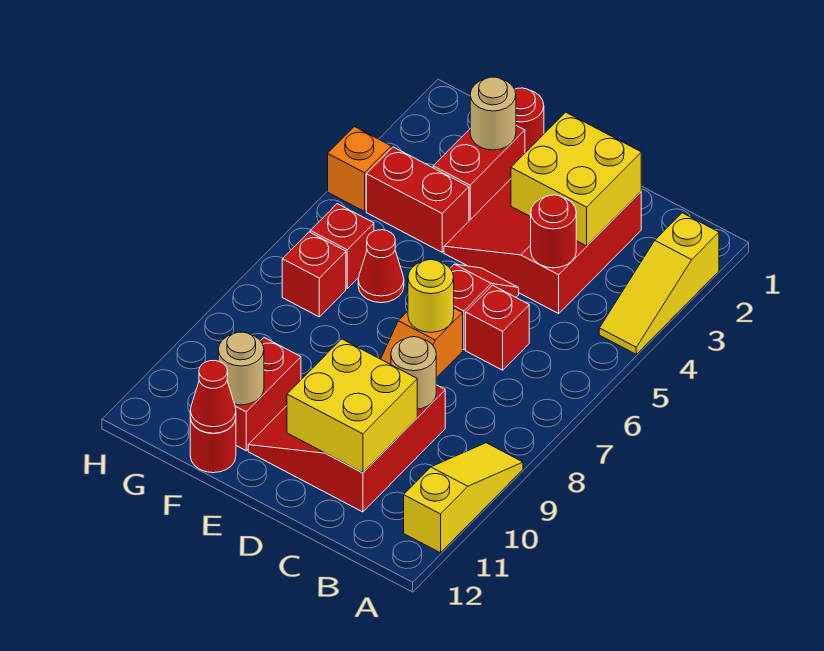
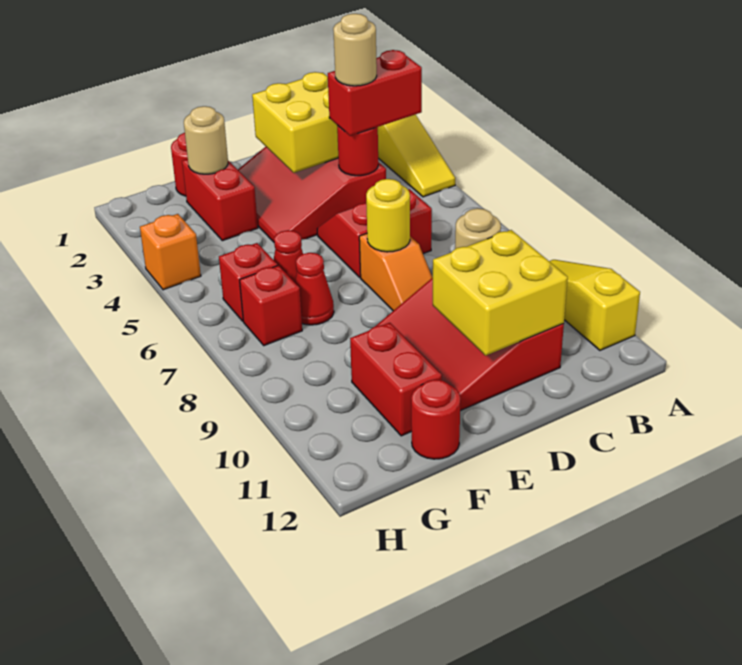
red brick F4:G4 level 1 -> red brick B4:C4 level 3
tan round brick F11 level 2 -> tan round brick C4 level 4
red cone F12 level 2 -> red cone F7 level 1

